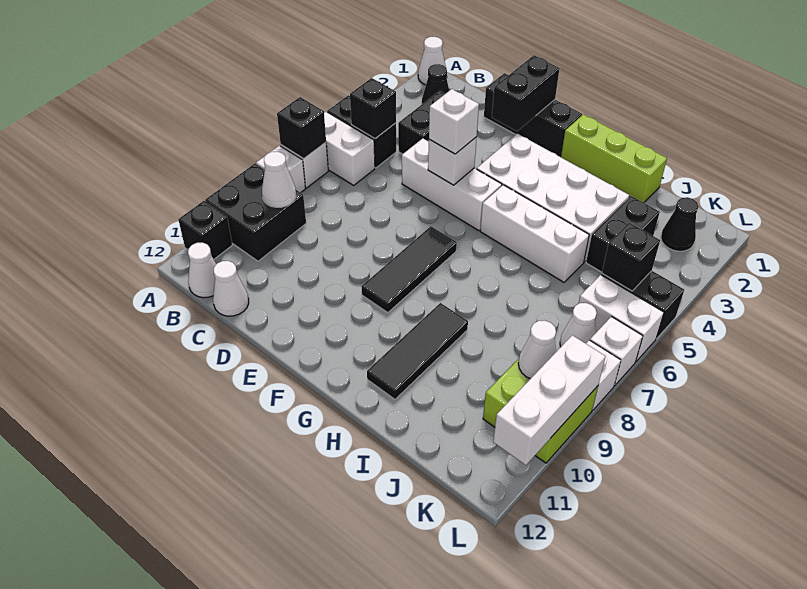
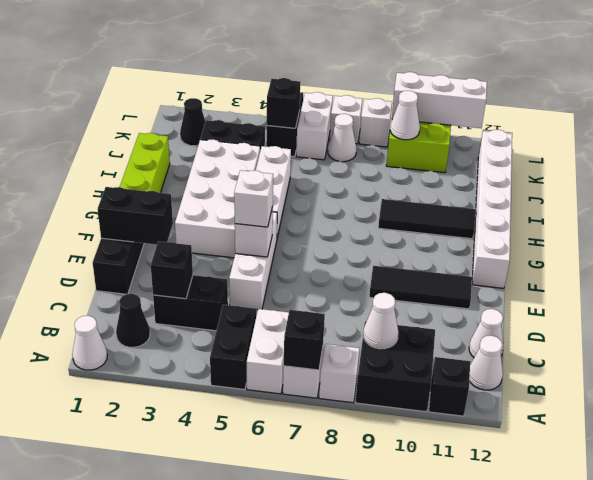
black brick B5 level 2 -> black brick C3 level 2
black tile F7:F9 level 1 -> black tile E9:E11 level 1
none -> white brick F12:K12 level 1

